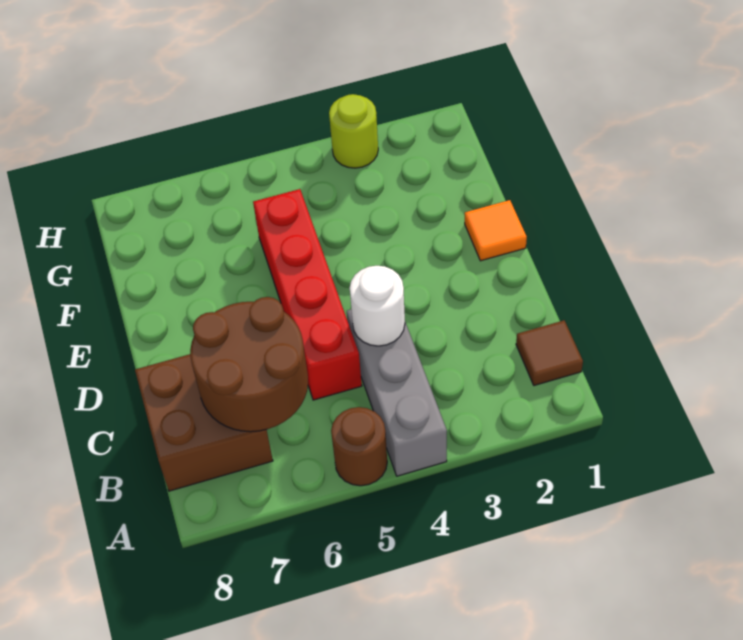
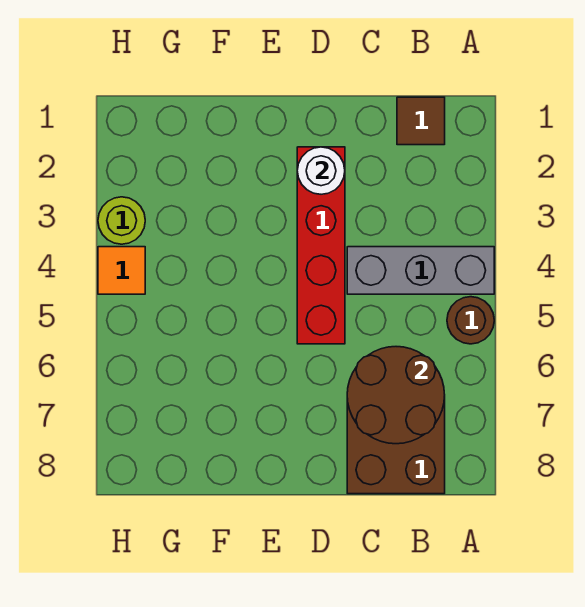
white round brick C4 level 2 -> white round brick D2 level 2
red brick C5:F5 level 1 -> red brick D2:D5 level 1
orange tile E1 level 1 -> orange tile H4 level 1

